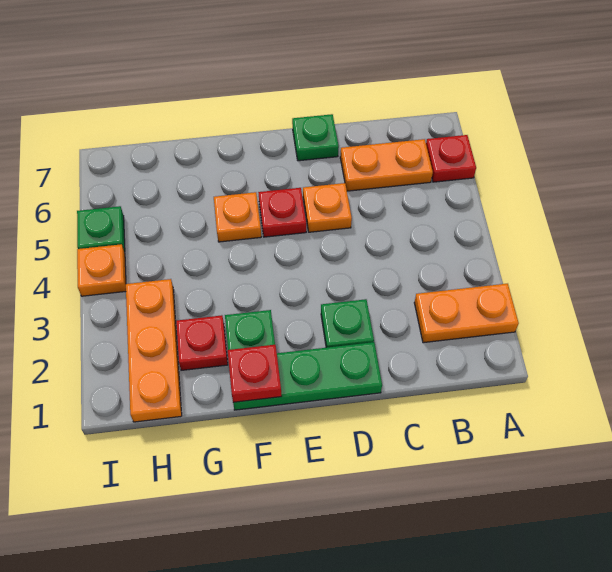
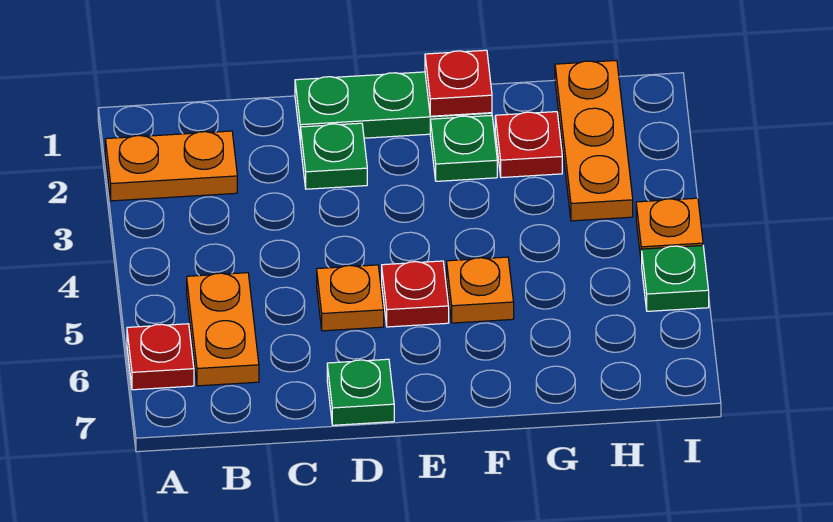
orange plate B6:C6 level 1 -> orange plate B5:B6 level 1

